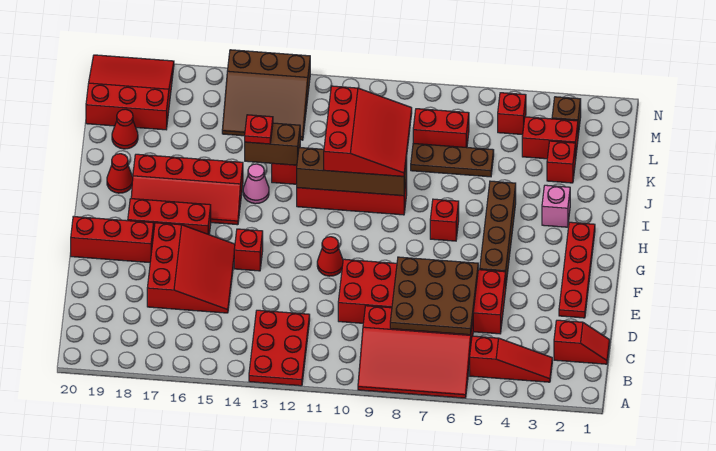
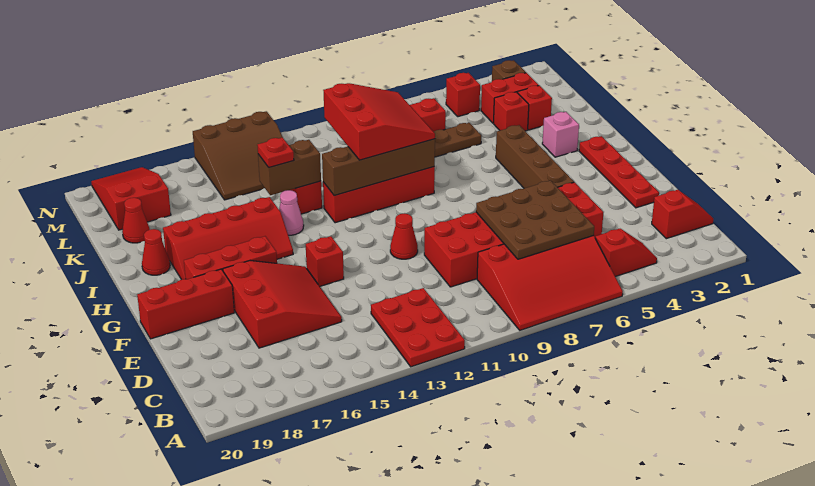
red slope B3:B5 level 1 top 5 -> red slope B4:B5 level 1 top 5
red brick H7 level 1 -> red brick K4 level 1
red slope L18:N20 level 1 top L -> red slope L18:N19 level 1 top L

